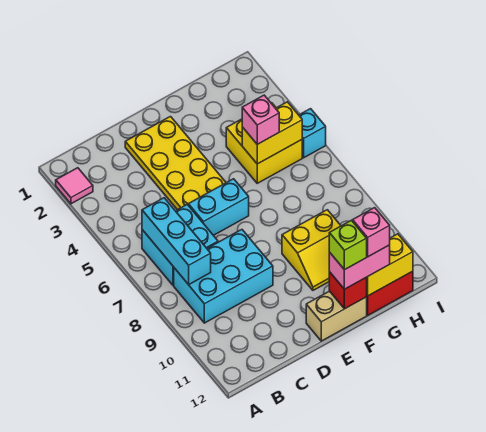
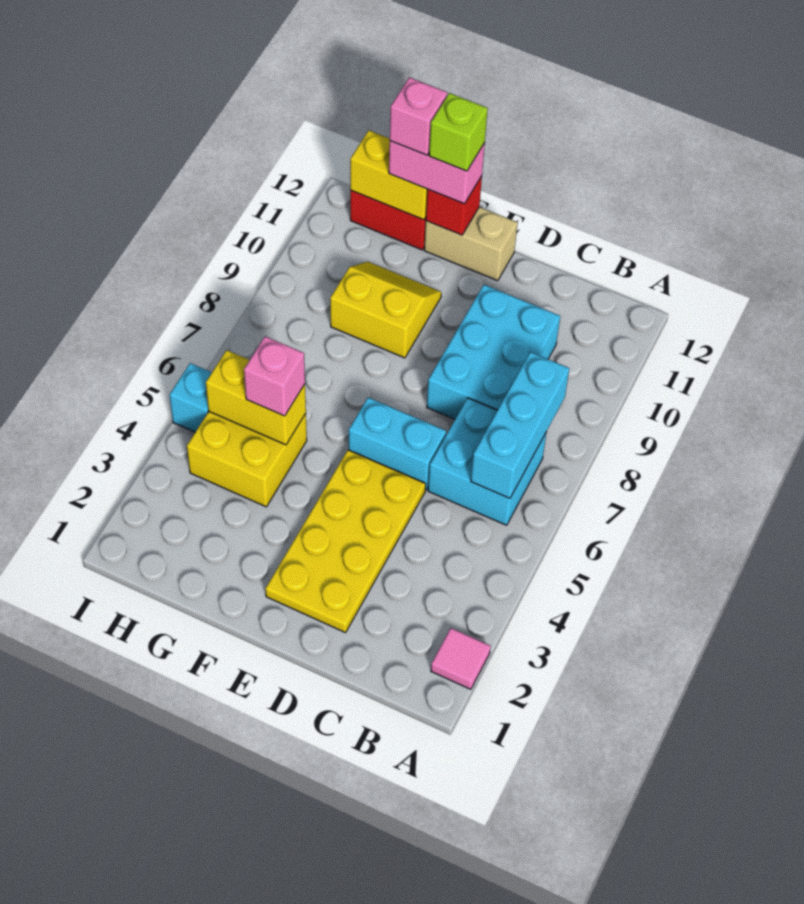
cyan brick B8:D9 level 1 -> cyan brick C8:D10 level 1

